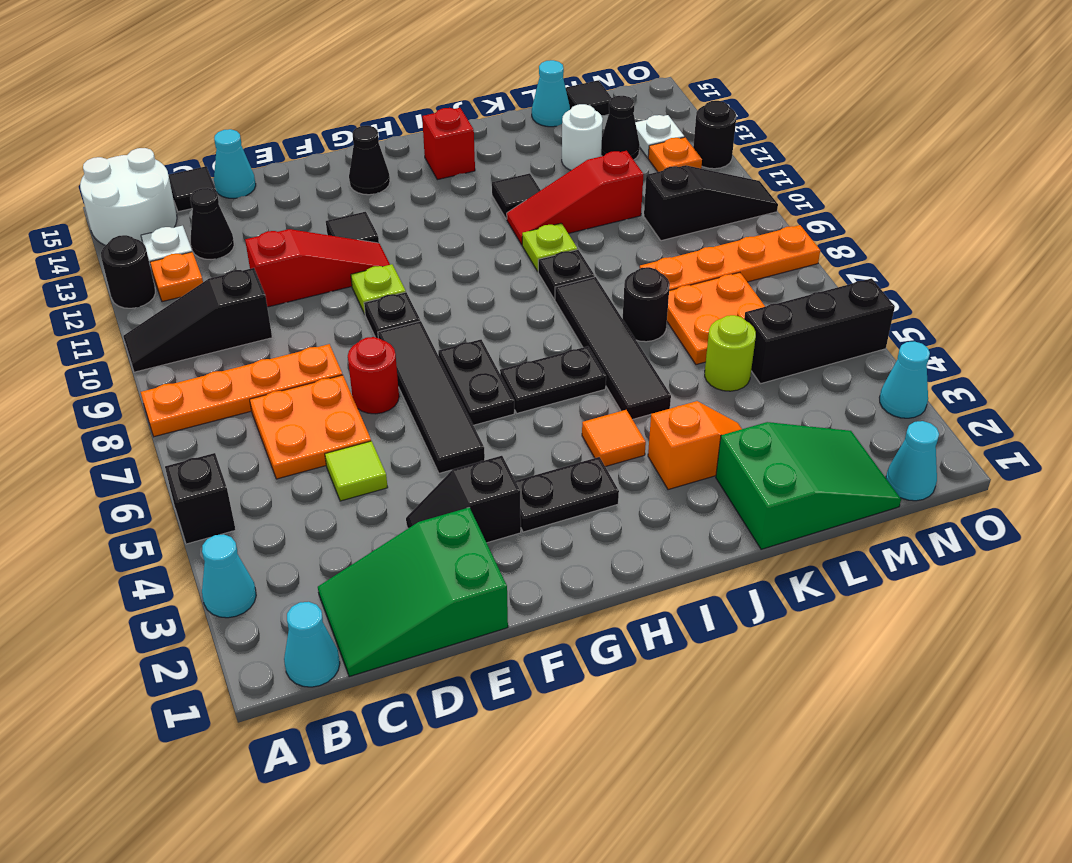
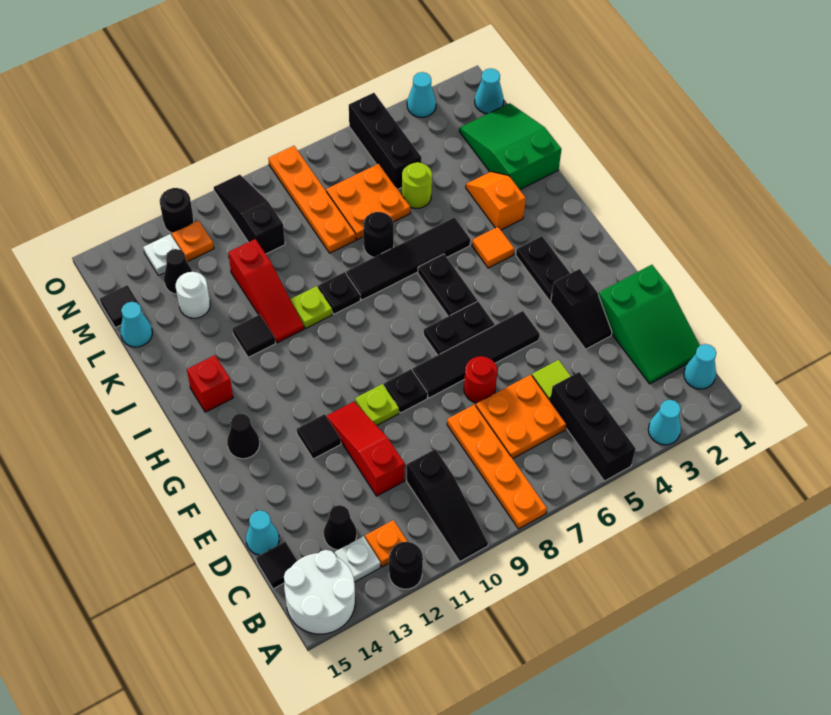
black brick A5 level 1 -> black brick A5:C5 level 1

